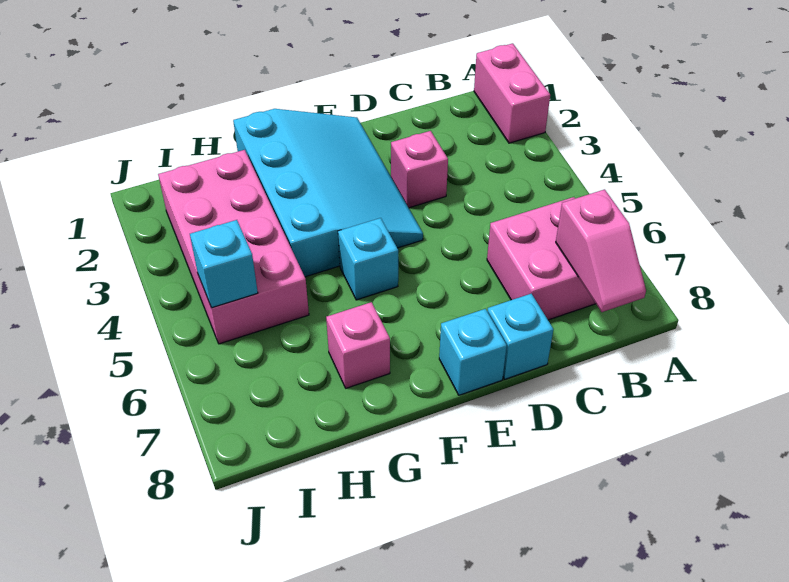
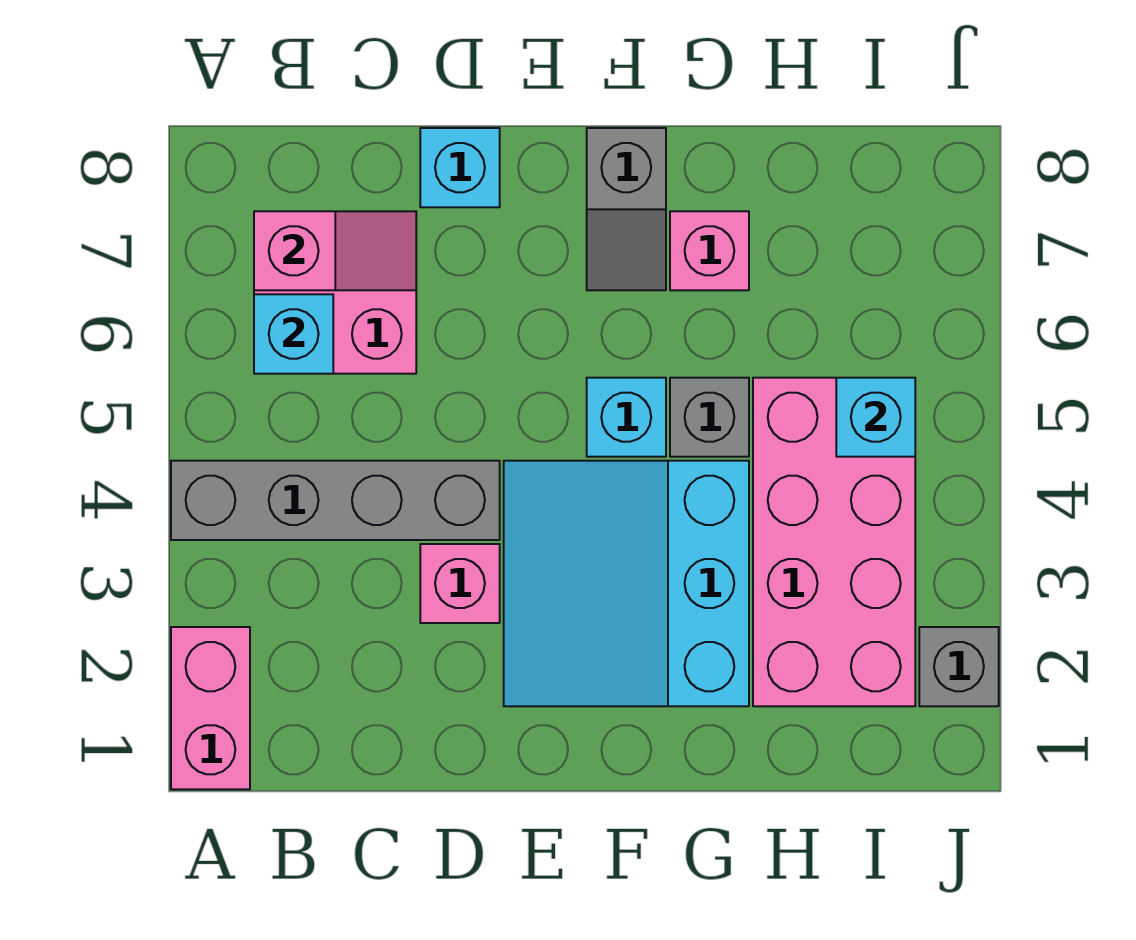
none -> grey brick A4:D4 level 1
pink slope B7:B8 level 2 top 7 -> pink slope B7:C7 level 2 top B
cyan slope E1:G4 level 1 top G -> cyan slope E2:G4 level 1 top G
cyan brick E8 level 1 -> cyan brick B6 level 2
none -> grey slope F7:F8 level 1 top 8
none -> grey brick G5 level 1
none -> grey brick J2 level 1

